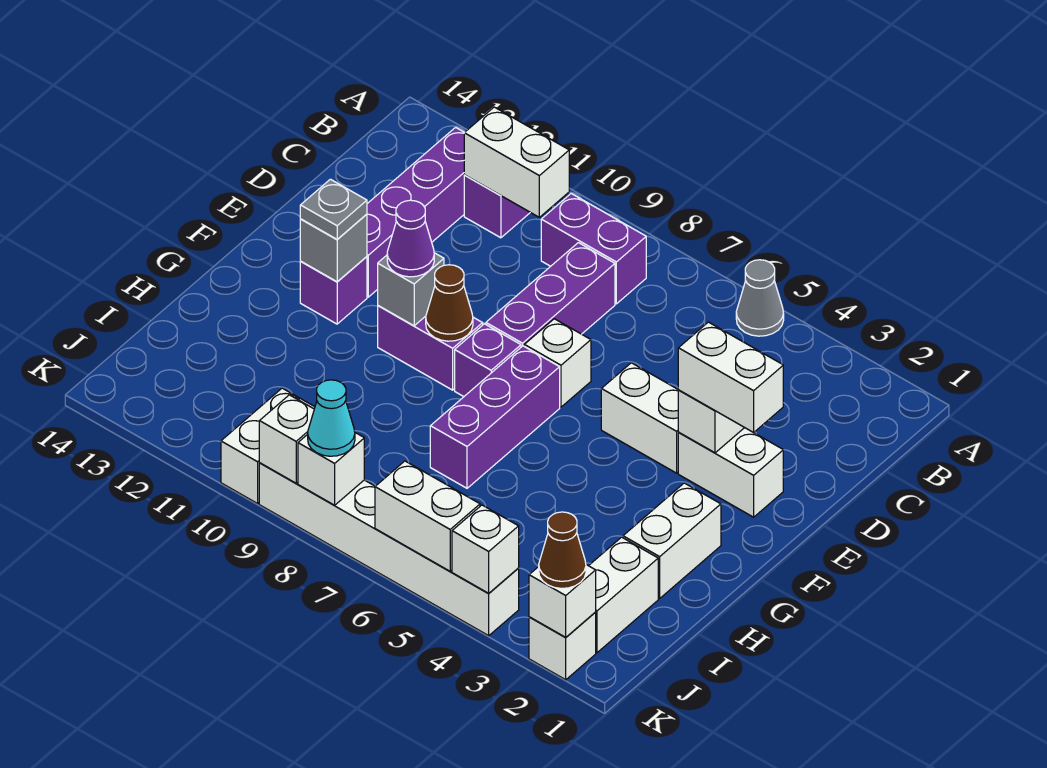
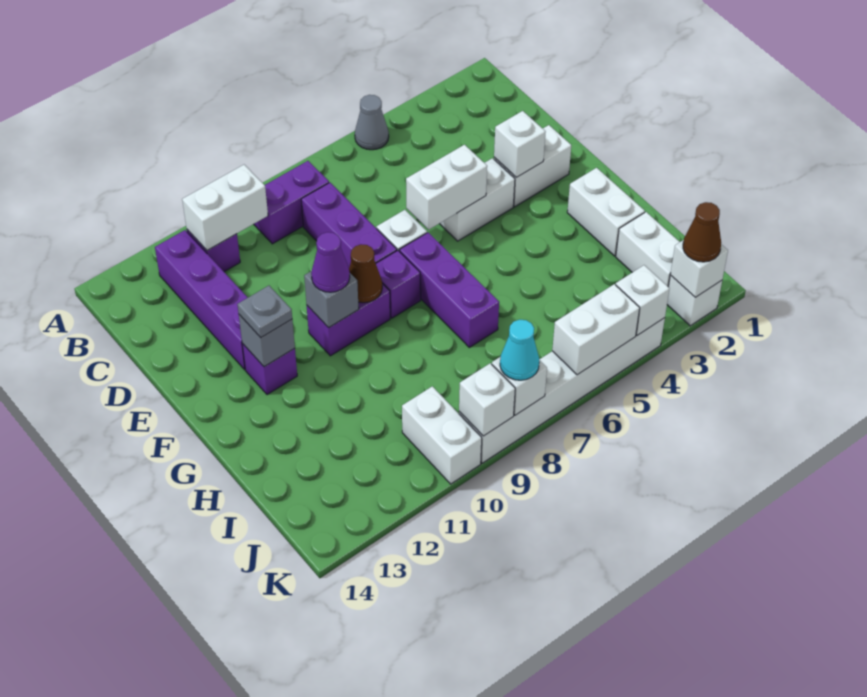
white brick E2:E3 level 3 -> white brick E5:E6 level 2

